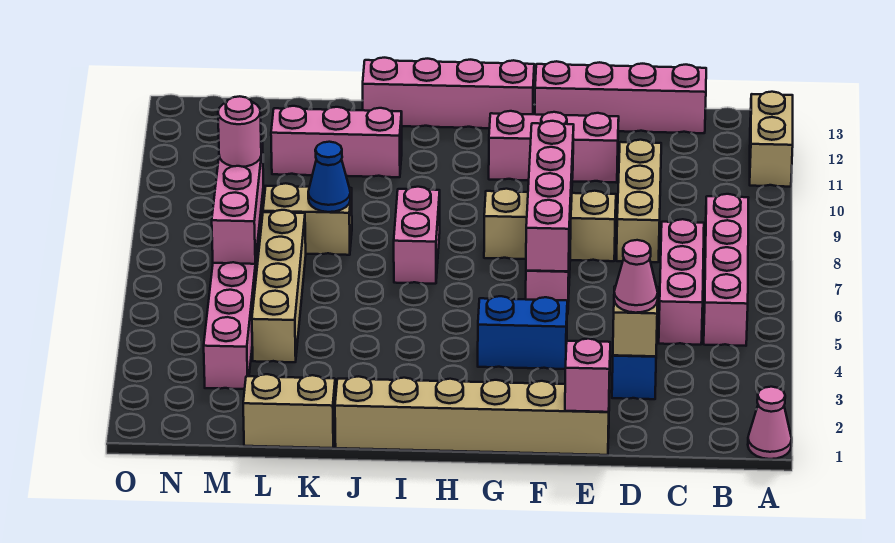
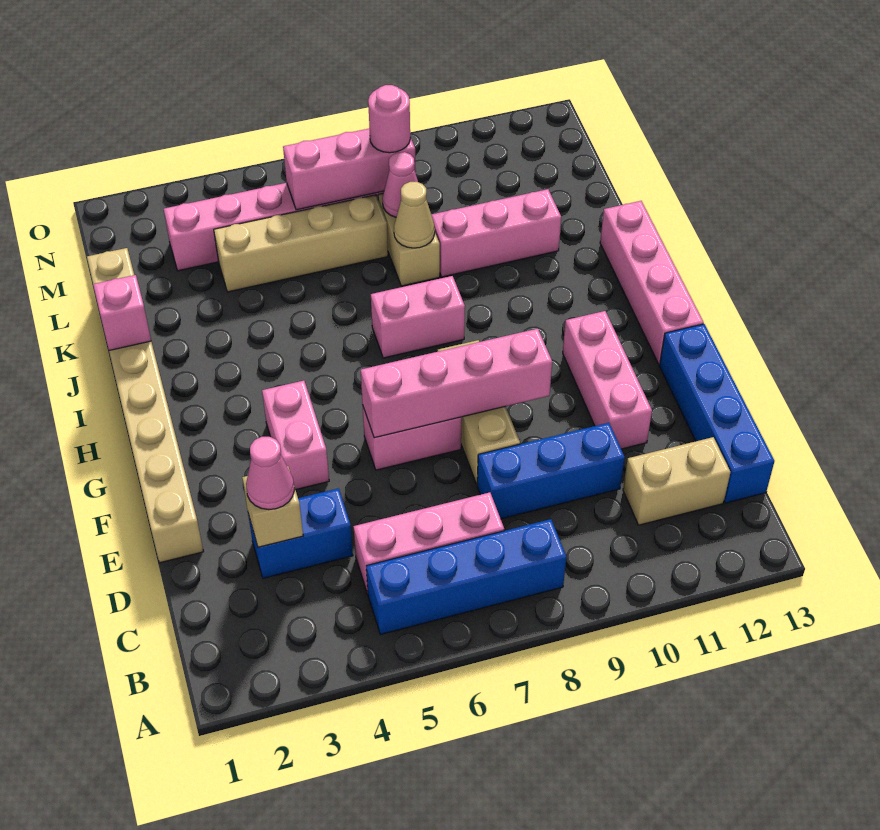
pink cone A1 level 1 -> pink cone L8 level 2
tan brick A11:A12 level 1 -> tan brick C11:C12 level 1
pink brick B5:B8 level 1 -> blue brick B5:B8 level 1
pink brick C13:F13 level 1 -> blue brick C13:F13 level 1
tan brick D8:D10 level 1 -> blue brick D8:D10 level 1
pink brick E1 level 2 -> pink brick J1 level 2
blue brick F4:G4 level 1 -> pink brick F4:G4 level 1
pink brick J11:L11 level 1 -> pink brick K9:K11 level 1
blue cone K8 level 2 -> tan cone K8 level 2

